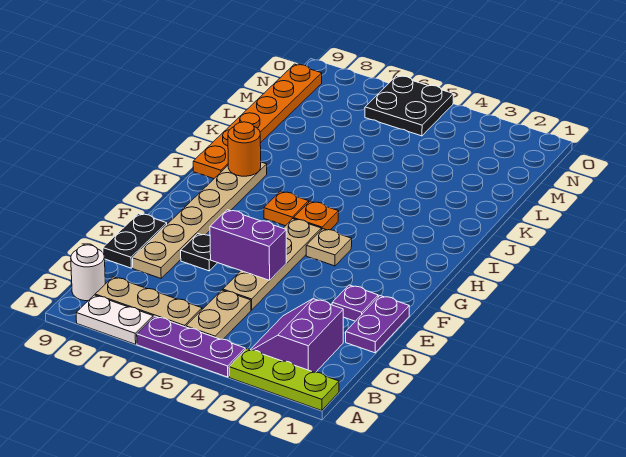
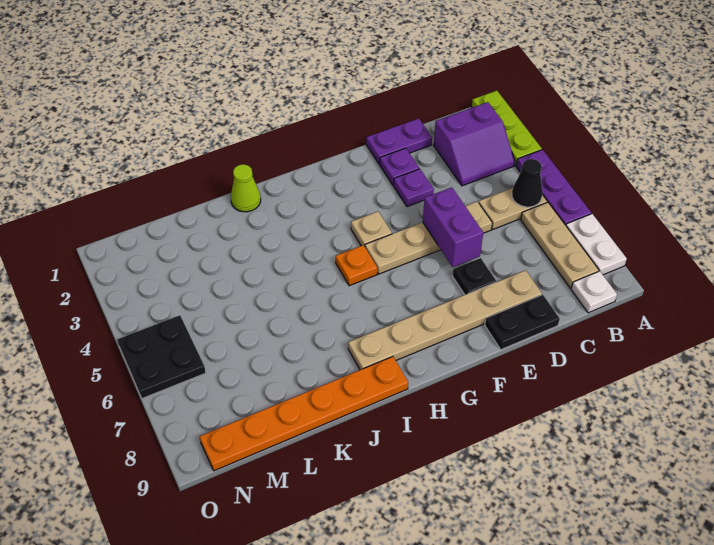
none -> black cone B5 level 2
white round brick B9 level 1 -> white plate B9 level 1
none -> purple plate E3 level 1
orange plate H6 level 1 -> none
orange round brick I8 level 2 -> none
none -> lime cone J1 level 1

